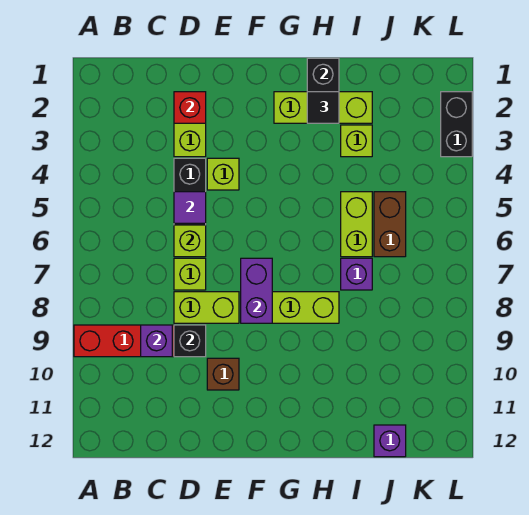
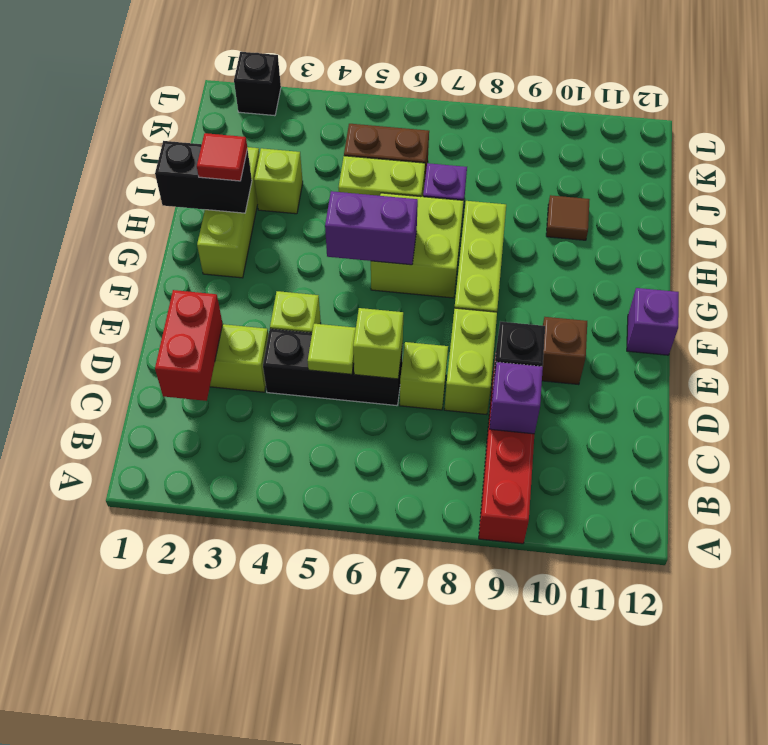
red brick D2 level 2 -> red brick C2:D2 level 2
purple tile D5 level 2 -> lime tile D5 level 2
purple brick F7:F8 level 2 -> purple brick G5:G6 level 2
none -> lime brick G6:H7 level 1
black tile H2 level 3 -> red tile H2 level 3
none -> brown tile I10 level 1
purple brick J12 level 1 -> purple brick F12 level 1
black brick L2:L3 level 1 -> black brick L2 level 1

